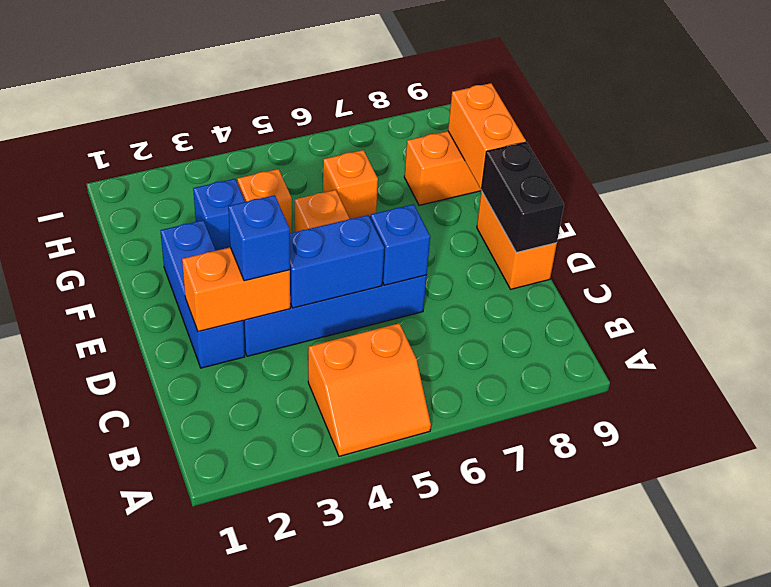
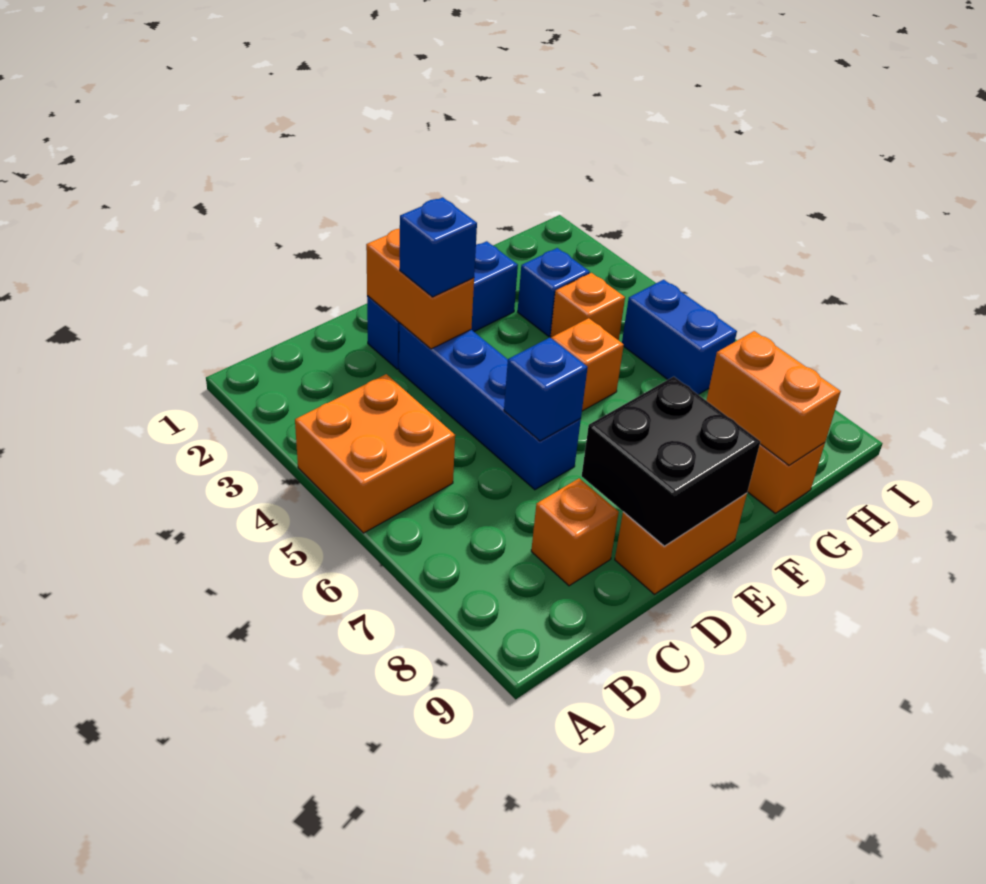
orange slope A4:B5 level 1 top B -> orange brick A4:B5 level 1
blue brick D4:D5 level 2 -> blue brick H5:H6 level 1
black brick D9:E9 level 2 -> black brick D8:E9 level 2
orange brick F9:G9 level 2 -> orange brick G8:G9 level 2
orange brick G6 level 1 -> orange brick C8 level 1

